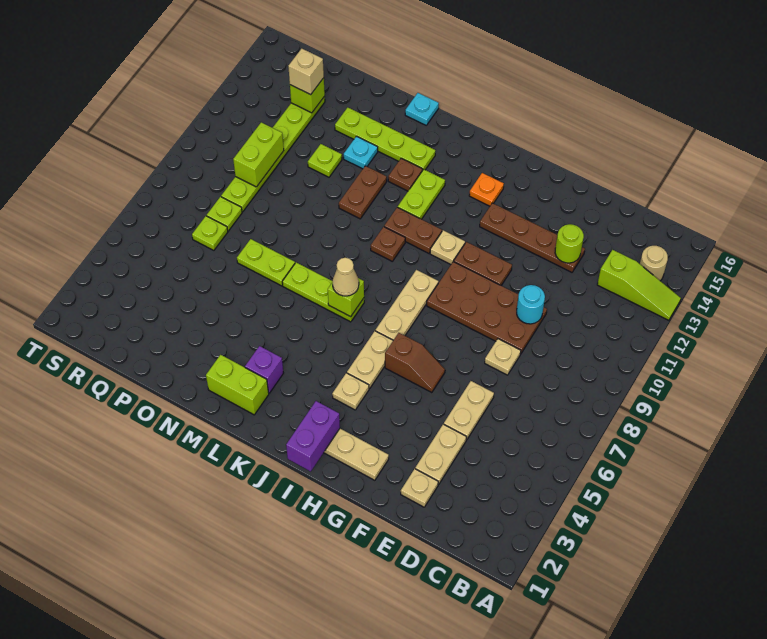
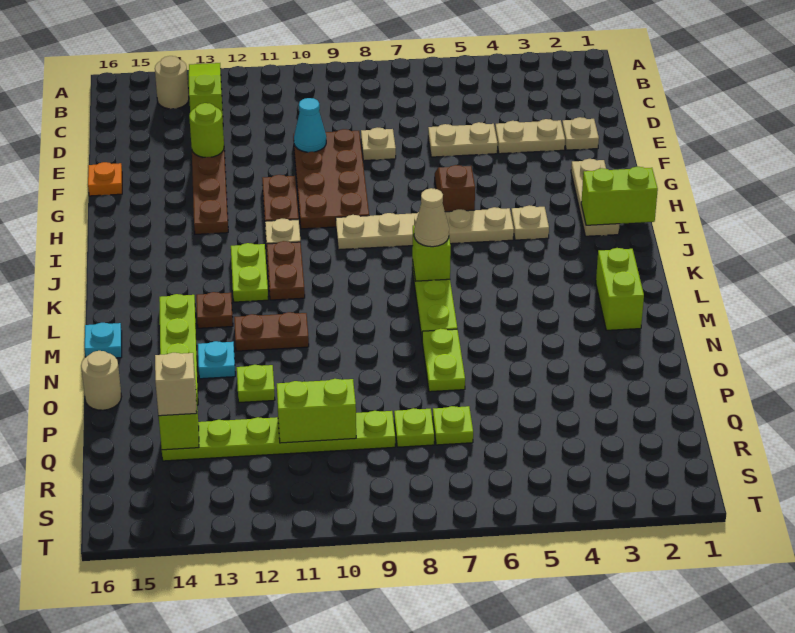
cyan round brick E10 level 2 -> cyan cone E10 level 2
purple brick I1:I2 level 2 -> lime brick I1:I2 level 2
orange plate I14 level 1 -> orange plate F16 level 1
brown plate K10 level 1 -> none
lime plate K12:K13 level 1 -> lime plate J12:K12 level 1
purple brick L3 level 1 -> none
none -> tan round brick O16 level 1

